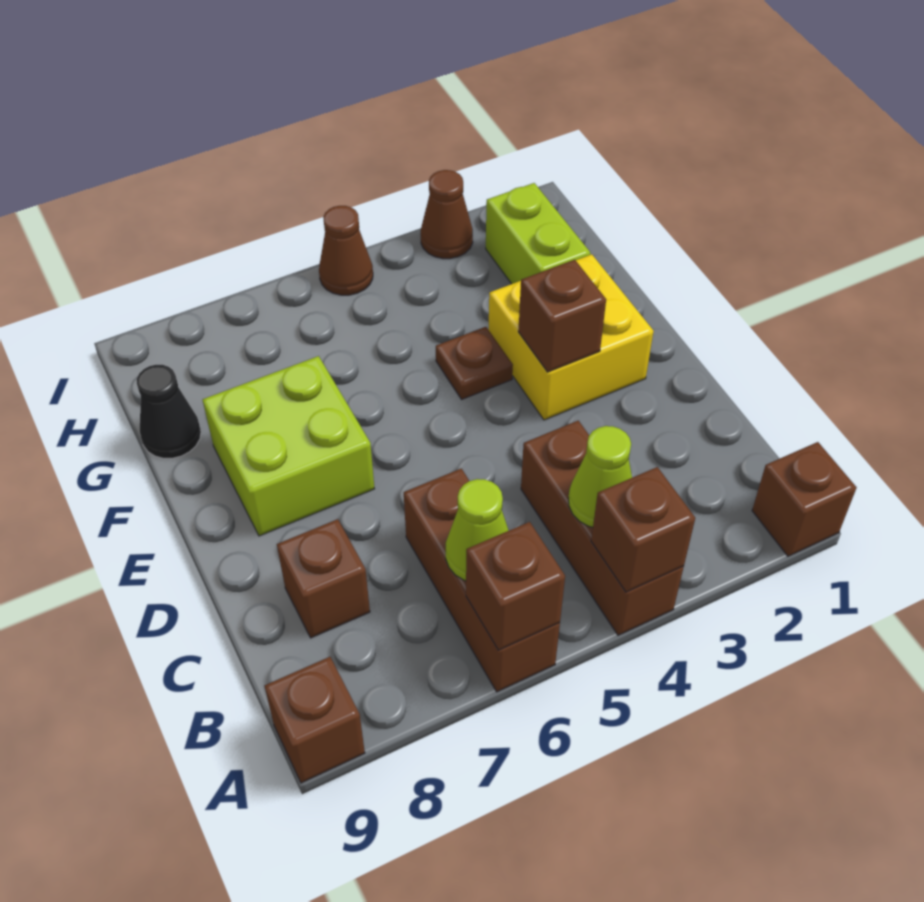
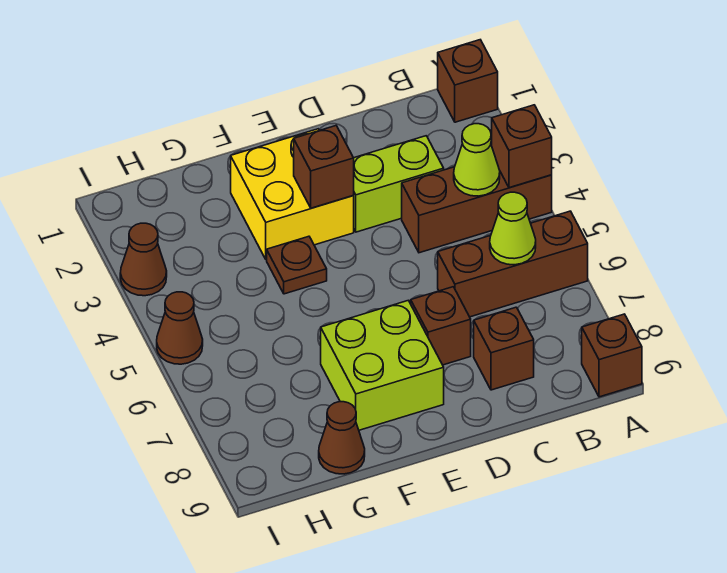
brown brick A6 level 2 -> brown brick D7 level 1
lime brick G2:H2 level 1 -> lime brick C3:D3 level 1
black cone G9 level 1 -> brown cone G9 level 1

